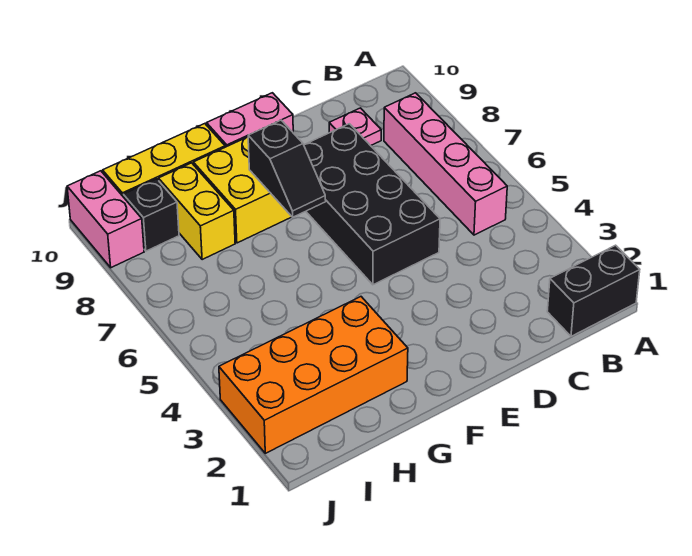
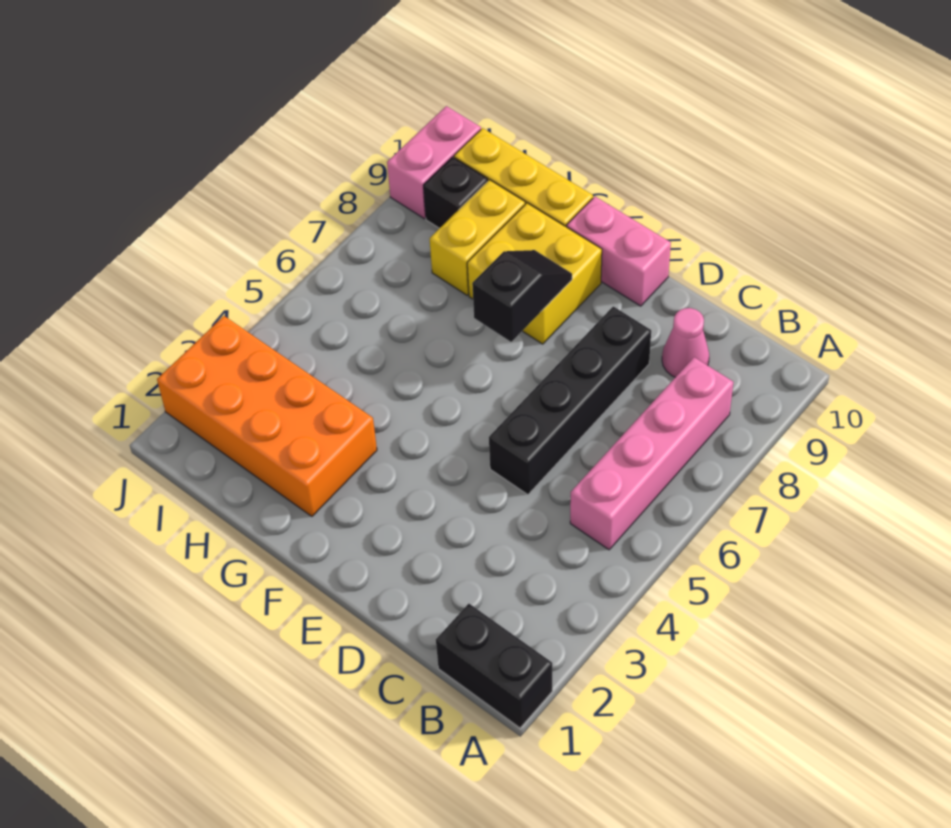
pink plate C9 level 1 -> pink cone C9 level 1
black brick D5:E8 level 1 -> black brick D5:D8 level 1
black slope F7:F8 level 2 top 8 -> black slope F7:F8 level 2 top 7

